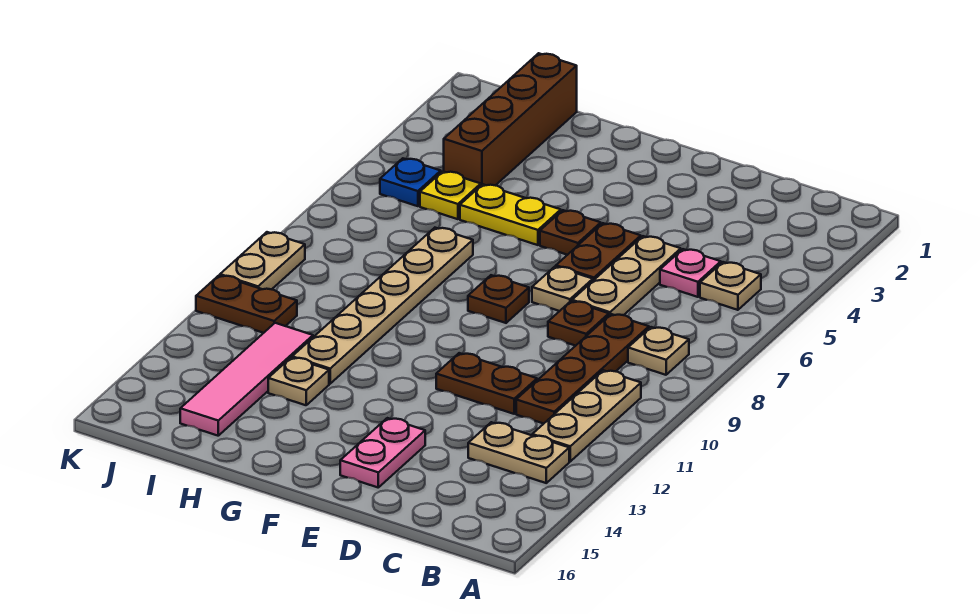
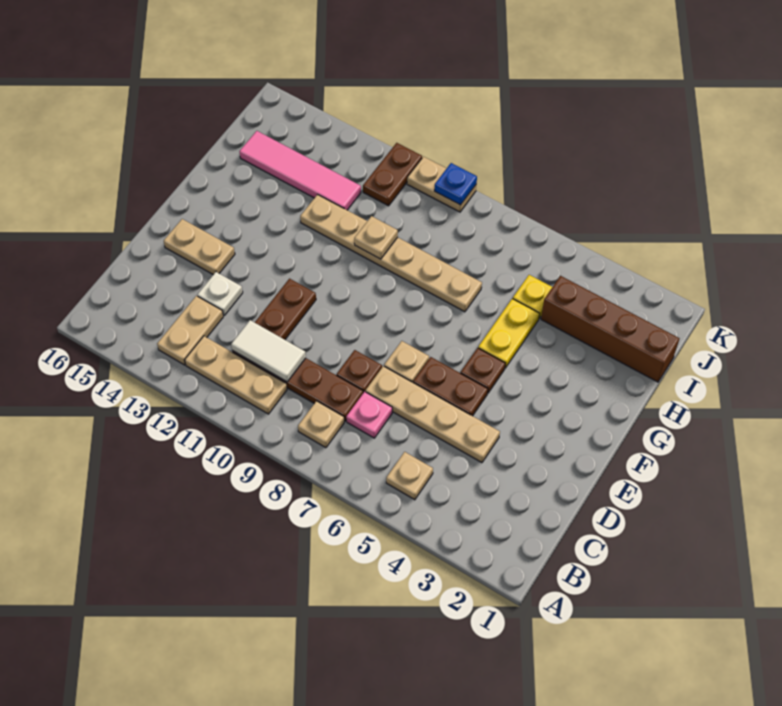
pink plate C5 level 1 -> pink plate C7 level 1
none -> white tile C10:C11 level 2
tan plate D5:D7 level 1 -> tan plate D4:D7 level 1
none -> white plate D13 level 1
pink plate E14:E15 level 1 -> tan plate E14:E15 level 1
brown plate F8 level 1 -> none
tan plate H13 level 1 -> tan plate H10 level 2
blue plate J5 level 1 -> blue plate K9 level 2

